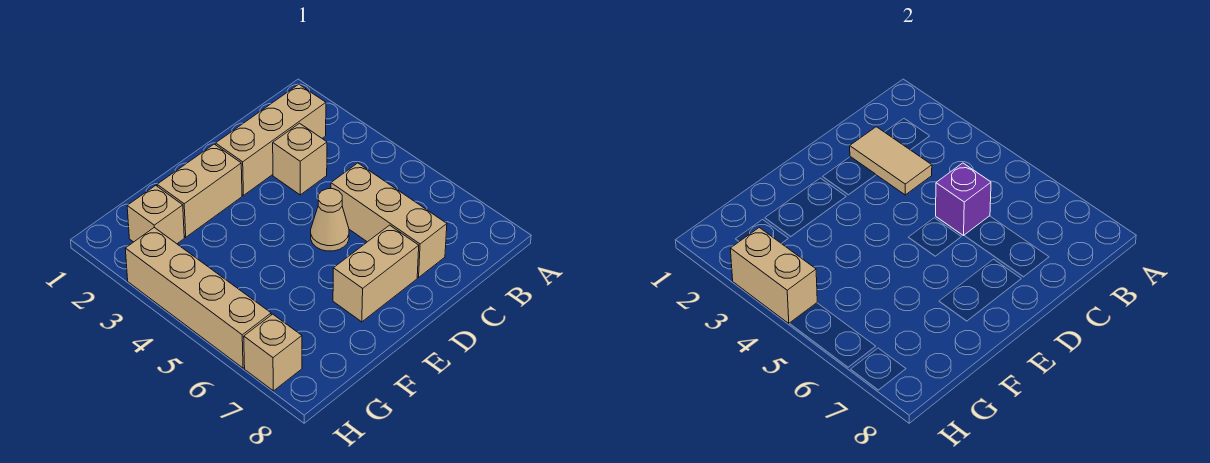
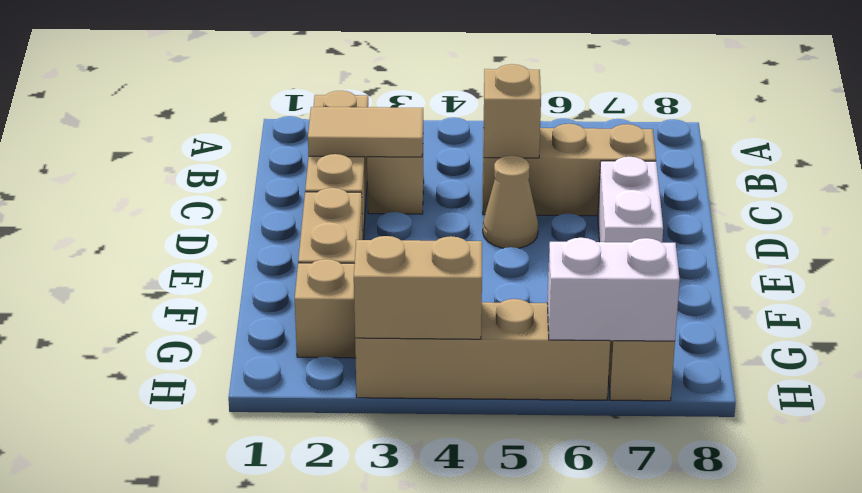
purple brick C5 level 2 -> tan brick C5 level 2
tan brick D7:E7 level 1 -> white brick D7:E7 level 1
none -> white brick H6:H7 level 2

